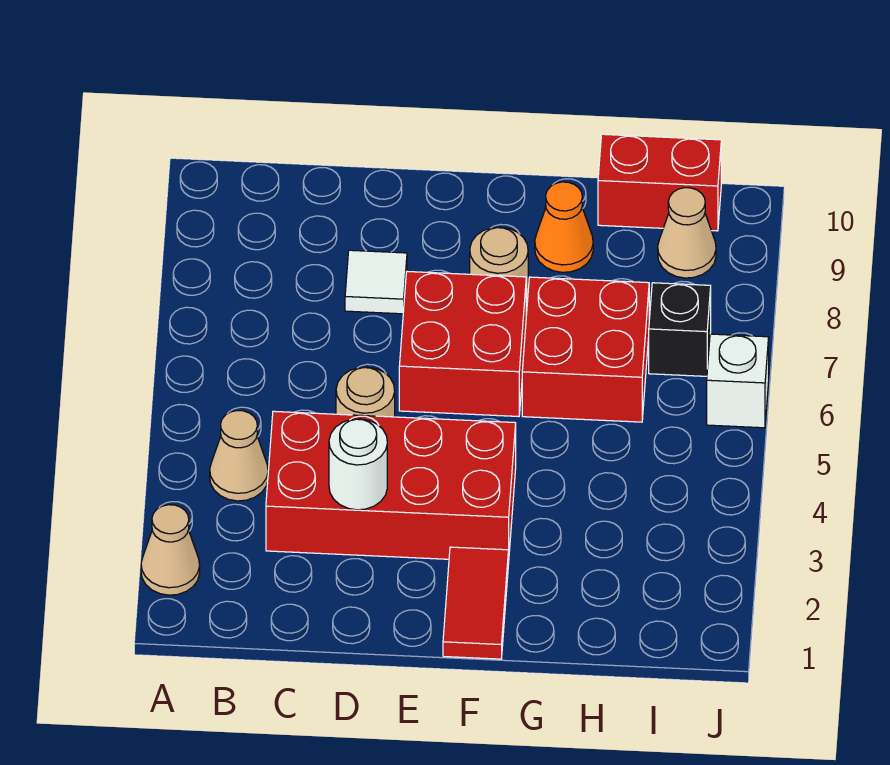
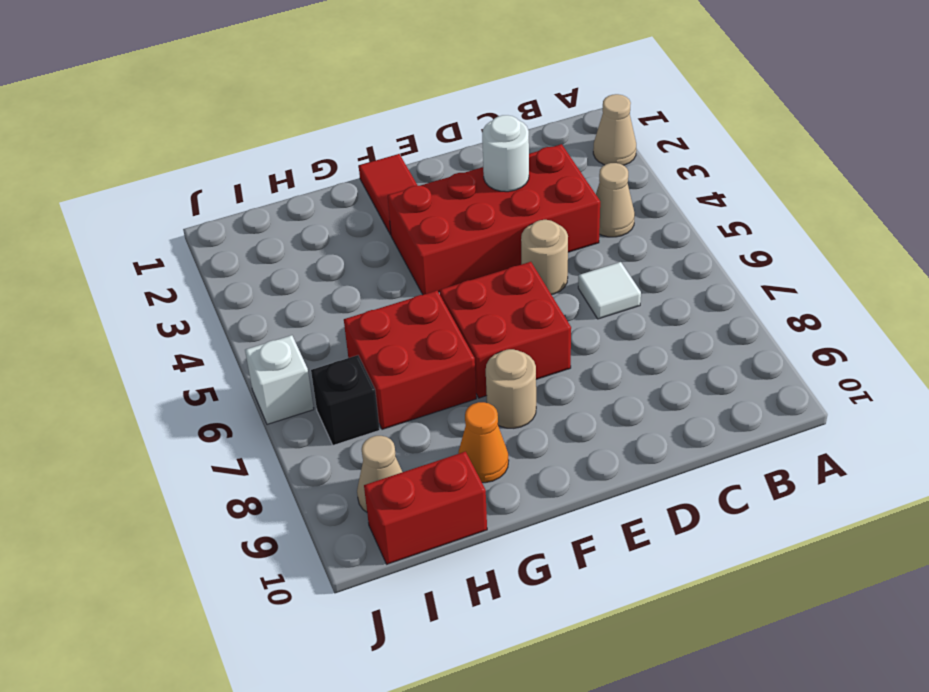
white tile D8 level 1 -> white tile C6 level 1

